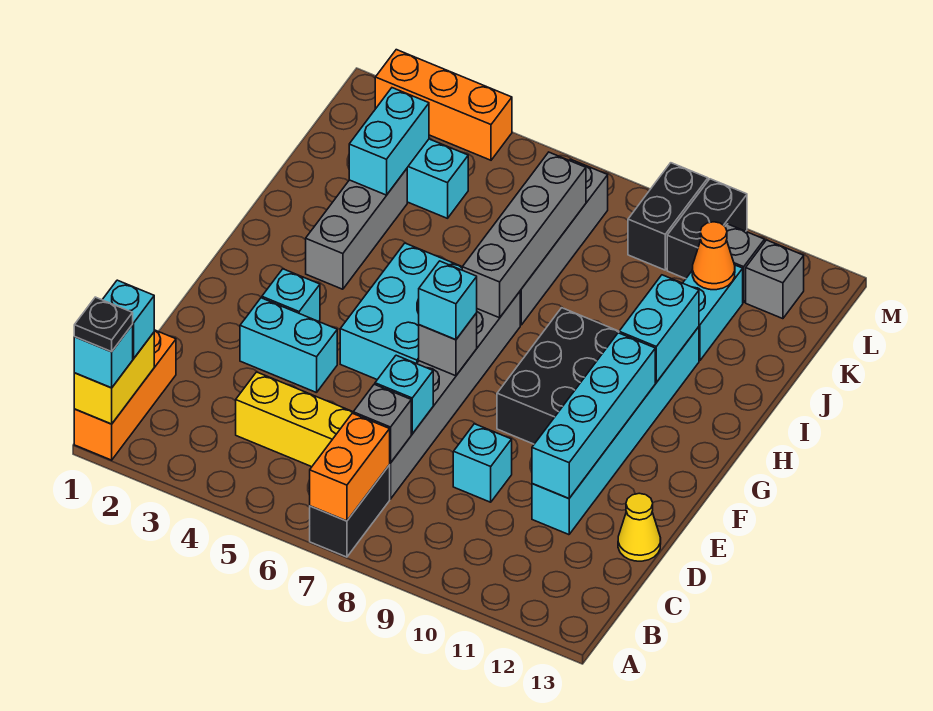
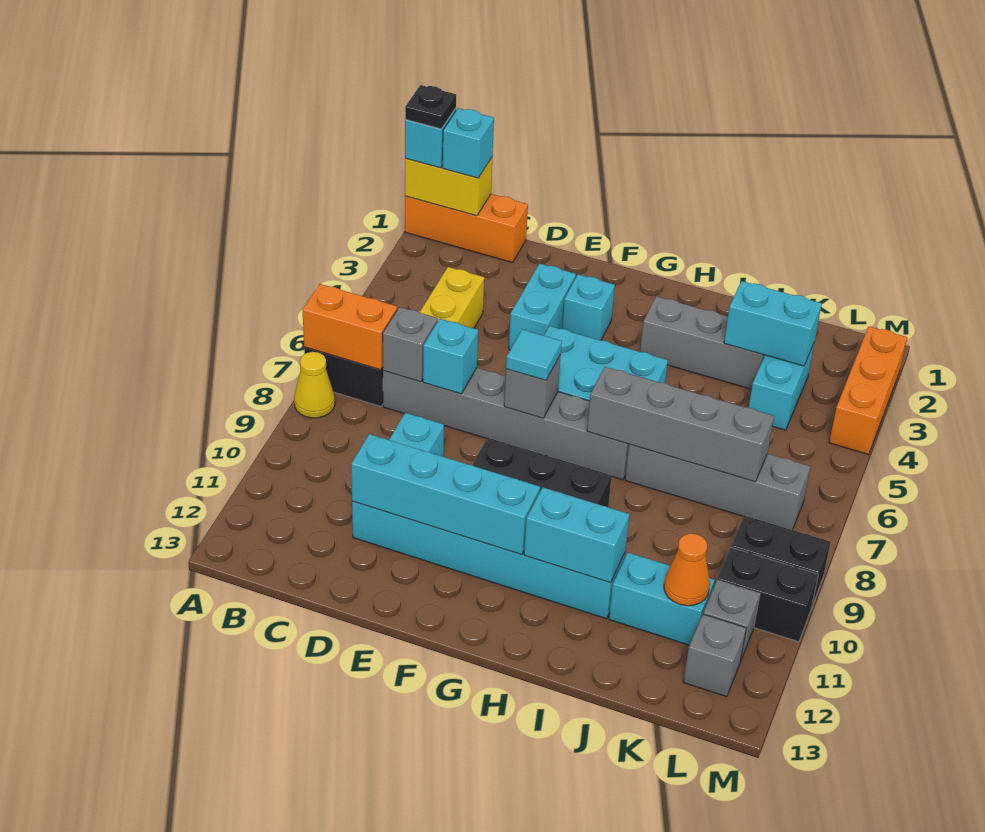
yellow cone D13 level 1 -> yellow cone A8 level 1
cyan brick F7 level 3 -> cyan tile F7 level 3

